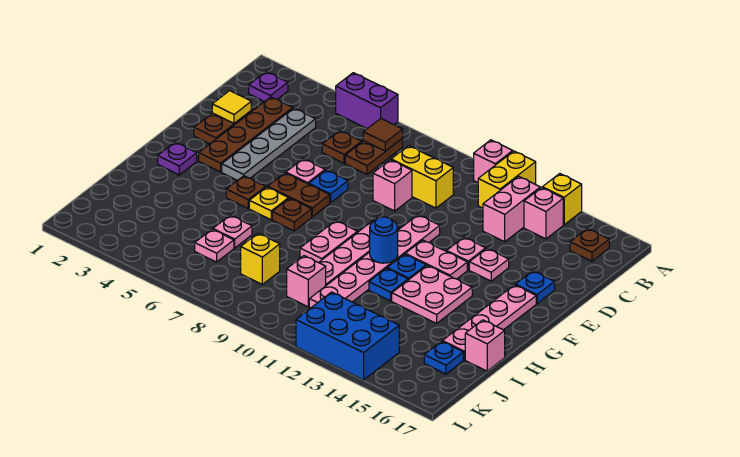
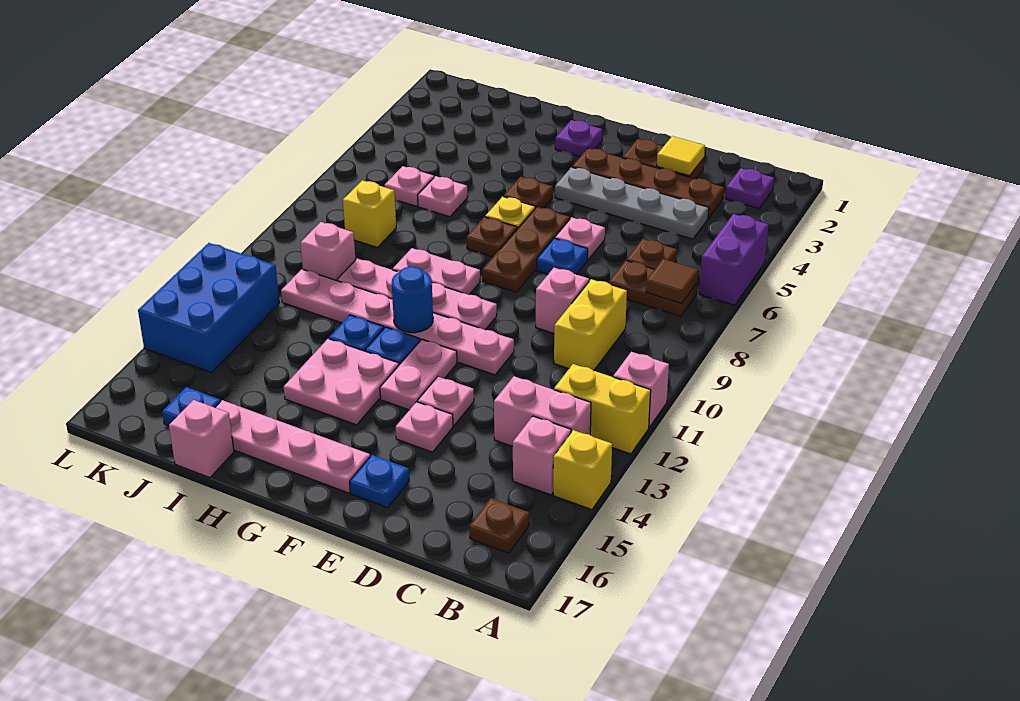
brown plate F6:F7 level 1 -> brown plate F6:F8 level 1

